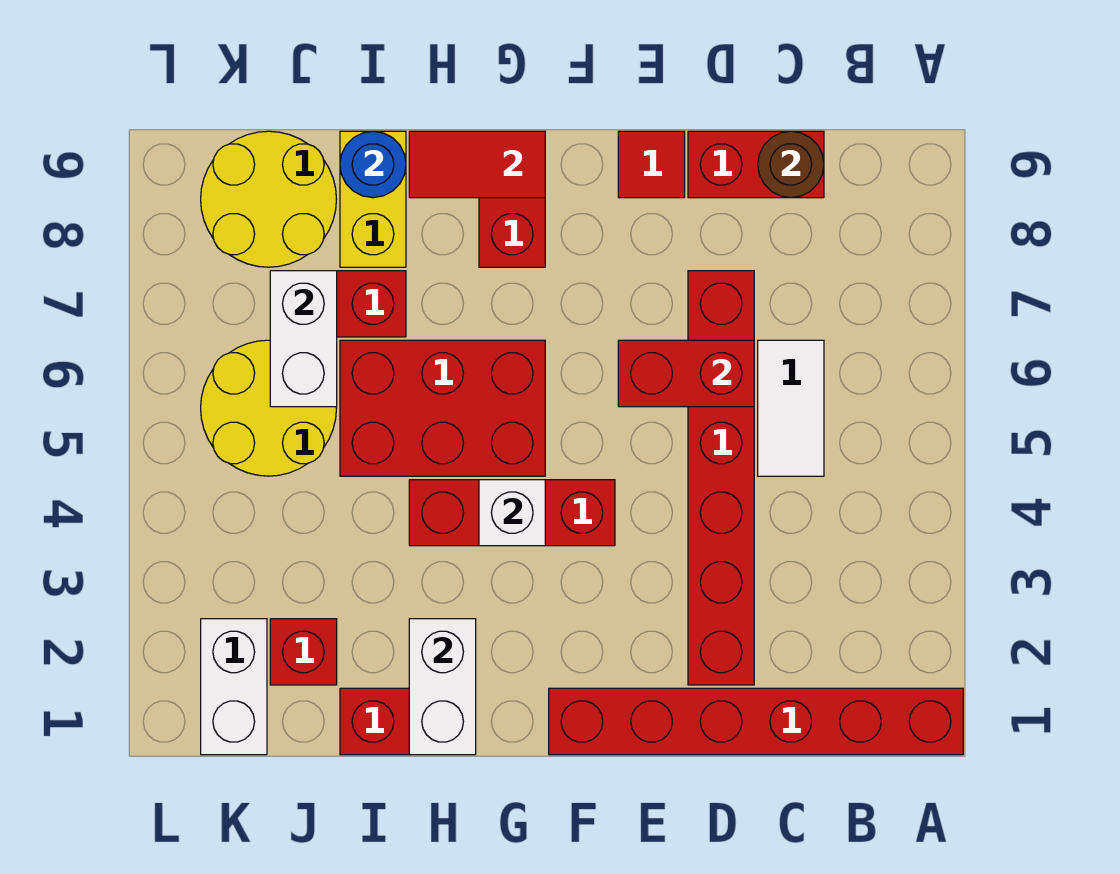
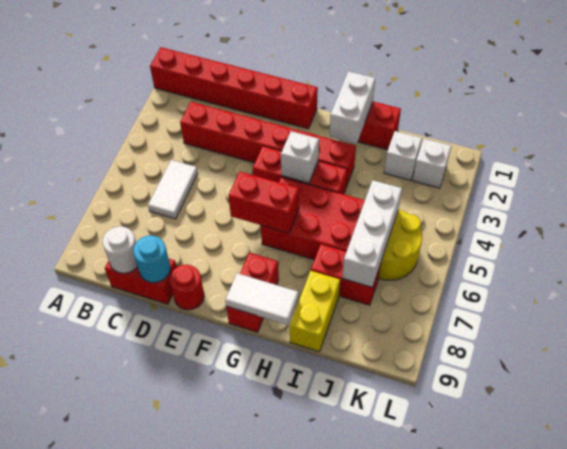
brown round brick C9 level 2 -> white round brick C9 level 2
red brick D2:D7 level 1 -> red brick C3:H3 level 1
red brick D6:E6 level 2 -> red brick F6:G6 level 2
none -> cyan round brick D9 level 2
red tile E9 level 1 -> red round brick E9 level 1
red tile G9:H9 level 2 -> white tile G9:H9 level 2
blue round brick I9 level 2 -> none
red brick J2 level 1 -> white brick J2 level 1
white brick J6:J7 level 2 -> white brick J5:J7 level 2
yellow round brick J8:K9 level 1 -> none
white brick K1:K2 level 1 -> white brick K2 level 1

